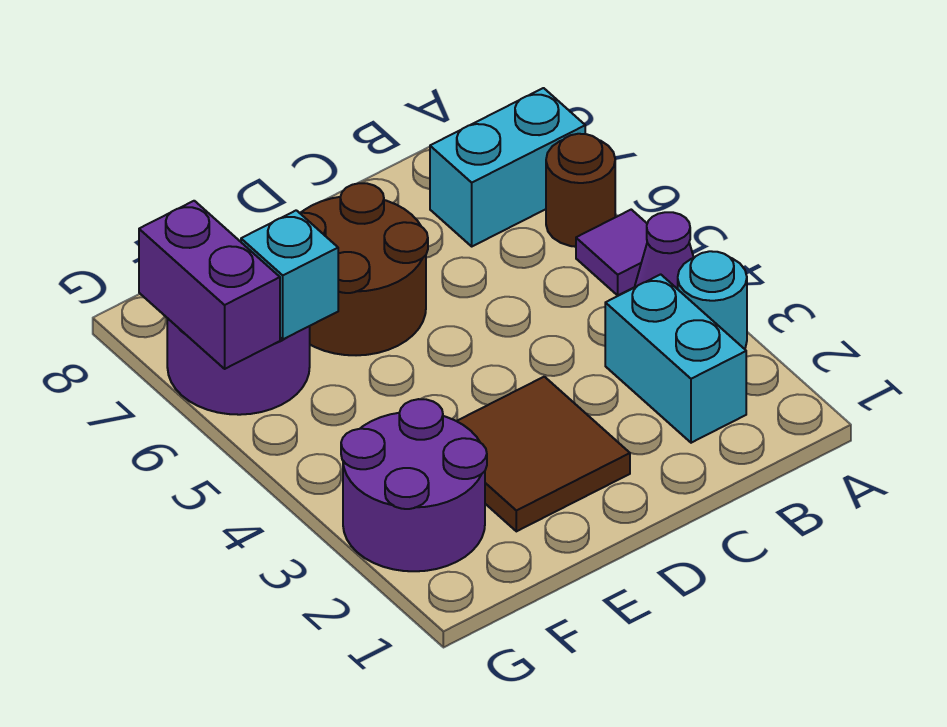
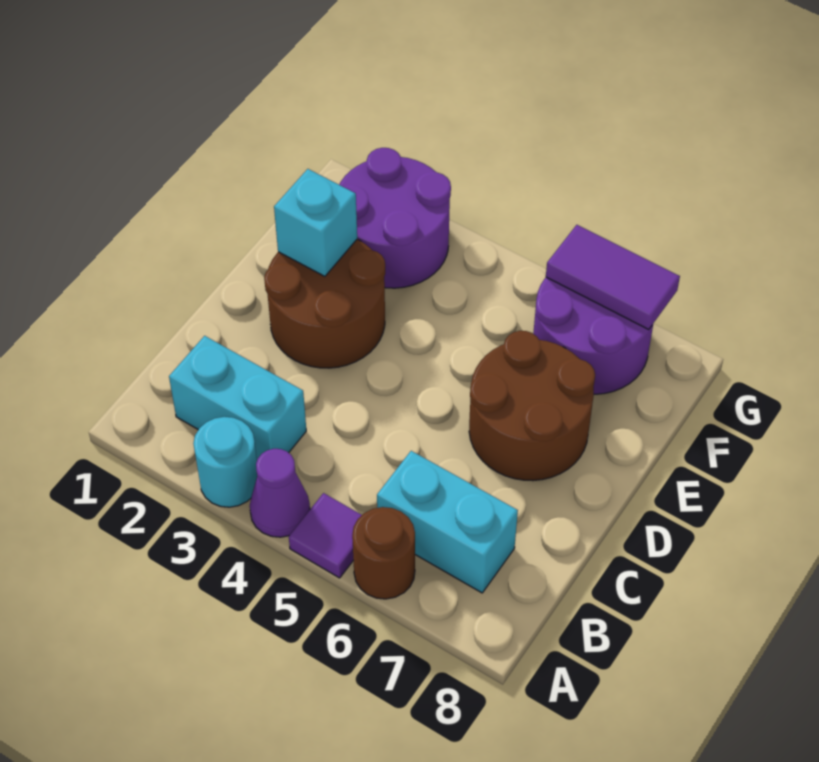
cyan brick A7:B7 level 1 -> cyan brick B6:B7 level 1
brown tile D2:E3 level 1 -> brown round brick D2:E3 level 1
cyan brick F6 level 2 -> cyan brick E2 level 2
purple brick G6:G7 level 2 -> purple tile G6:G7 level 2

